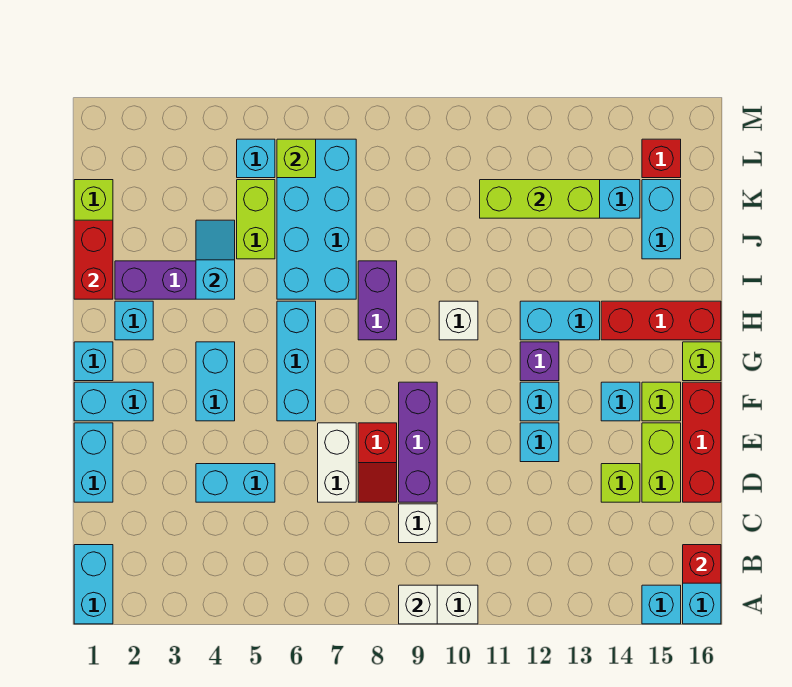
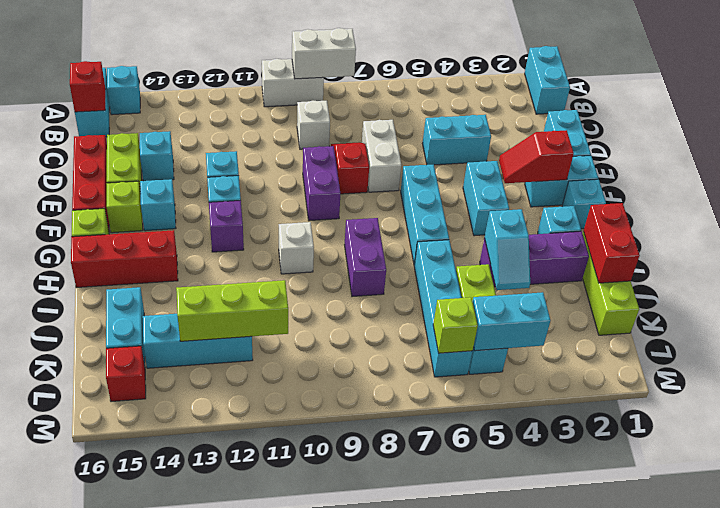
white brick A9 level 2 -> white brick A8:A9 level 2
purple brick D9:F9 level 1 -> purple brick E9:F9 level 1
lime brick D14 level 1 -> cyan brick D14 level 1
none -> red slope F2:F3 level 2 top 2
cyan brick H12:H13 level 1 -> cyan brick L4:L5 level 2
cyan brick I6:L7 level 1 -> cyan brick I6:L6 level 1

